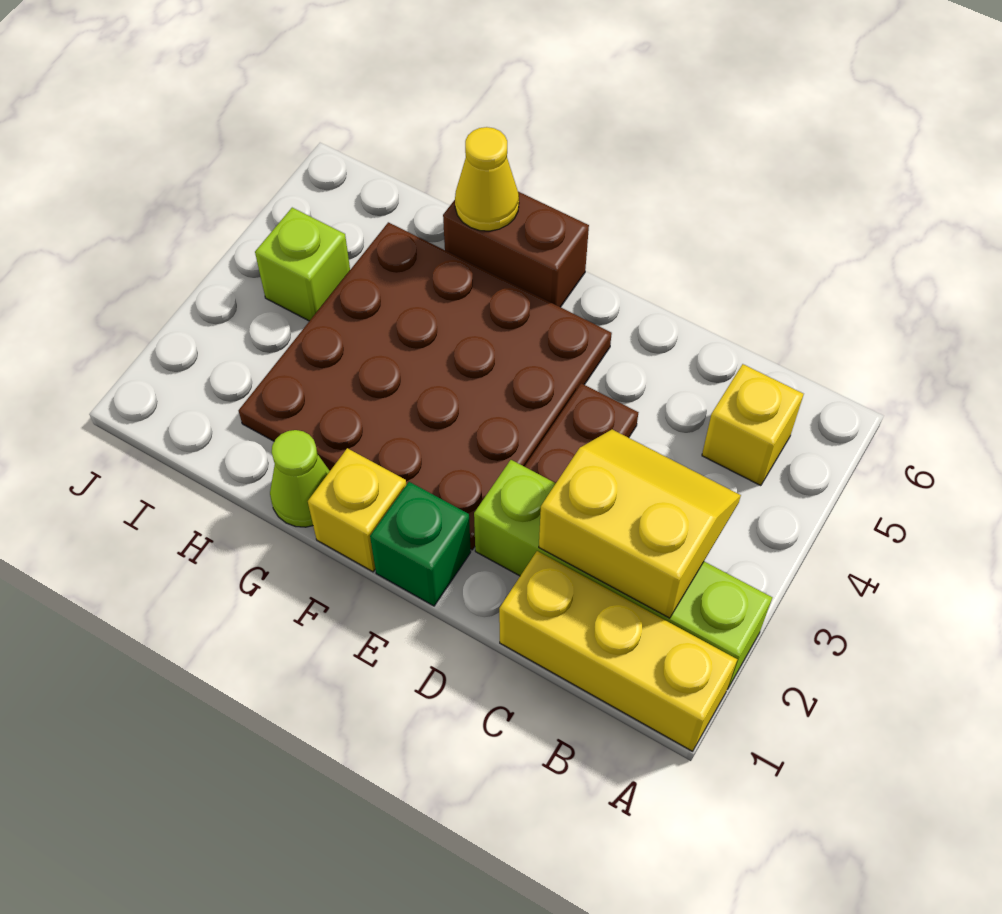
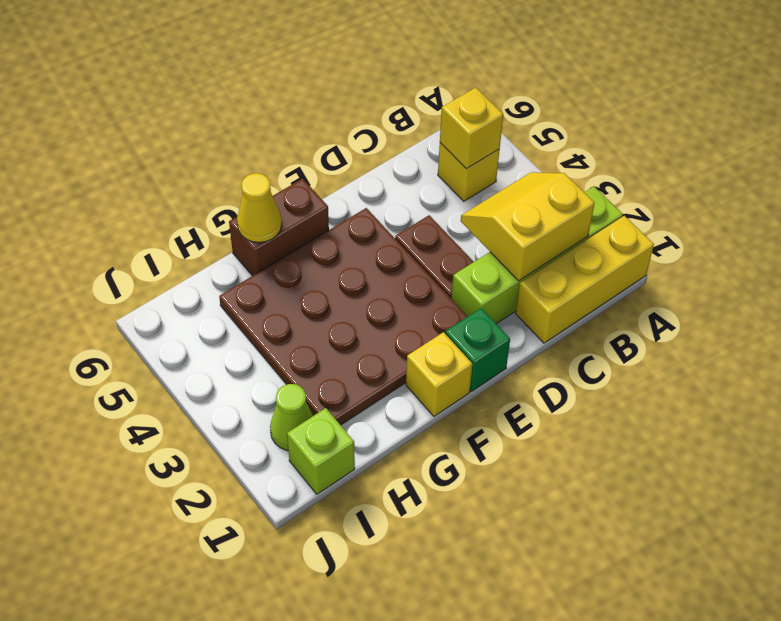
none -> yellow brick B5 level 2
lime cone G1 level 1 -> lime cone I2 level 1
lime brick I4 level 1 -> lime brick I1 level 1

